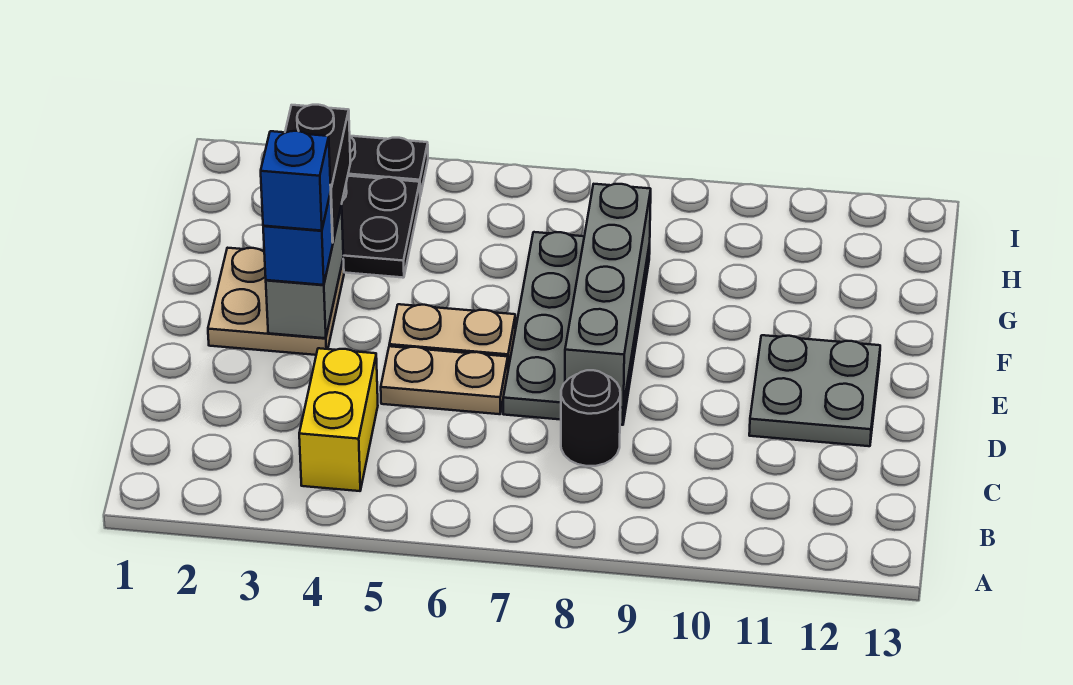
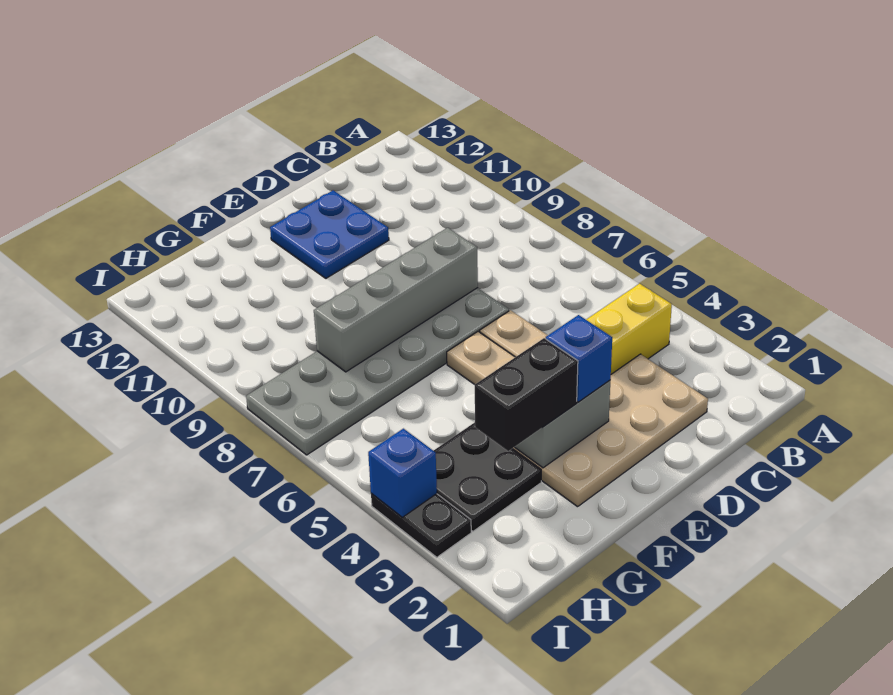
black round brick C8 level 1 -> none
grey plate D7:G8 level 1 -> grey plate D7:I8 level 1
grey plate D11:E12 level 1 -> blue plate D11:E12 level 1
tan plate E2:F3 level 1 -> tan plate C2:F3 level 1
blue brick E3 level 4 -> blue brick I4 level 2

